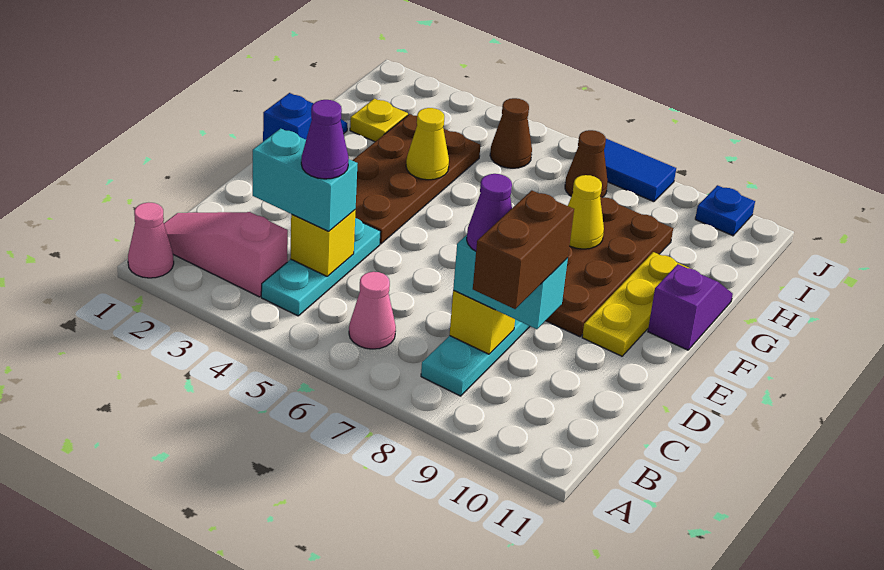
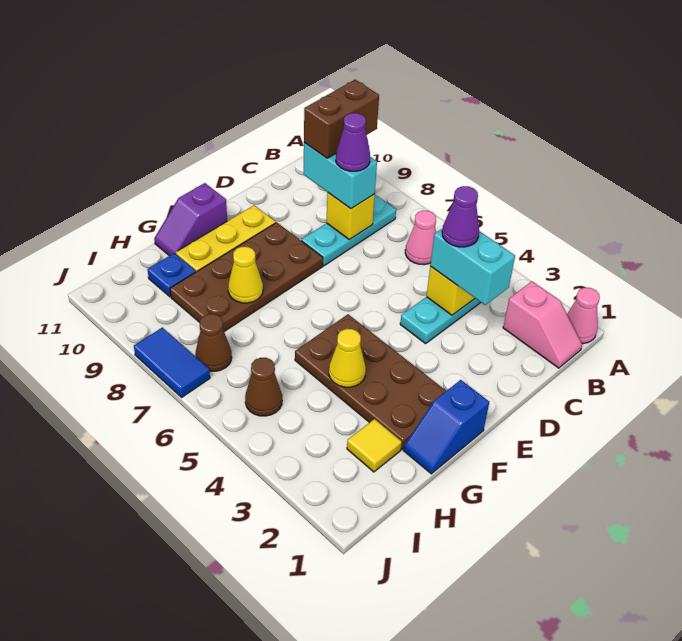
pink slope B1:B3 level 1 top 3 -> pink slope B1:B2 level 1 top 2
brown plate E3:H4 level 1 -> brown plate F2:G5 level 1
yellow plate H2 level 1 -> yellow tile H2 level 1
blue plate J10 level 1 -> blue plate H10 level 1

